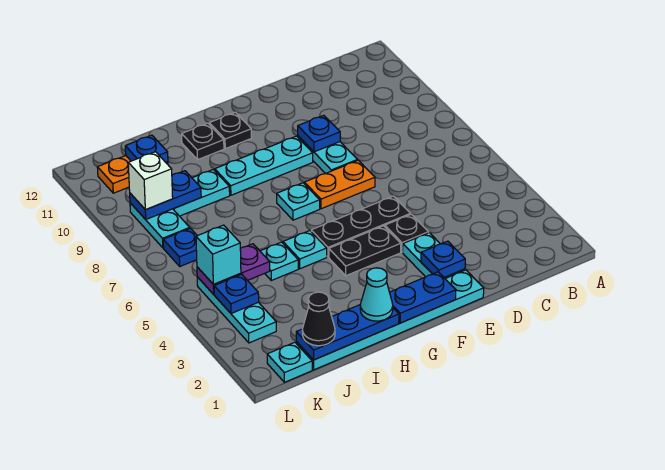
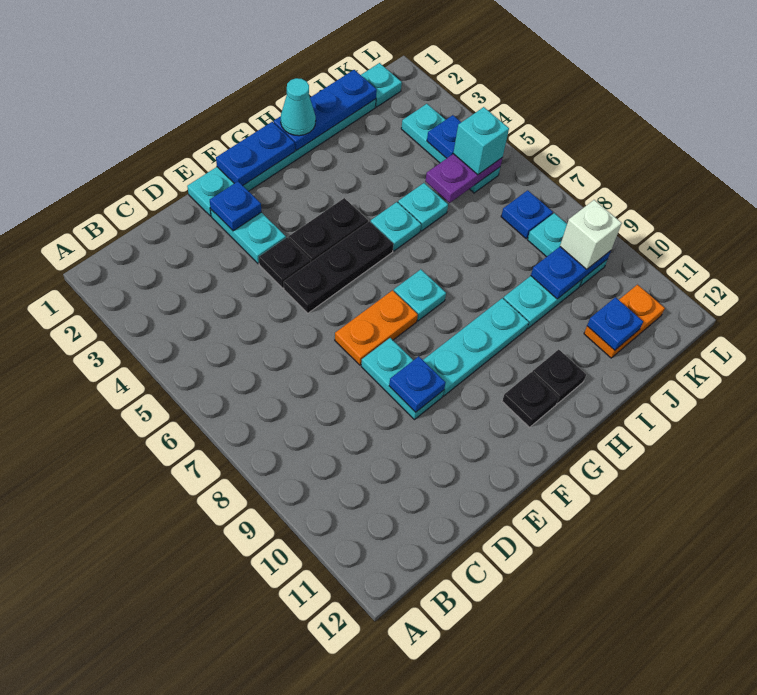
black cone J1 level 3 -> none

